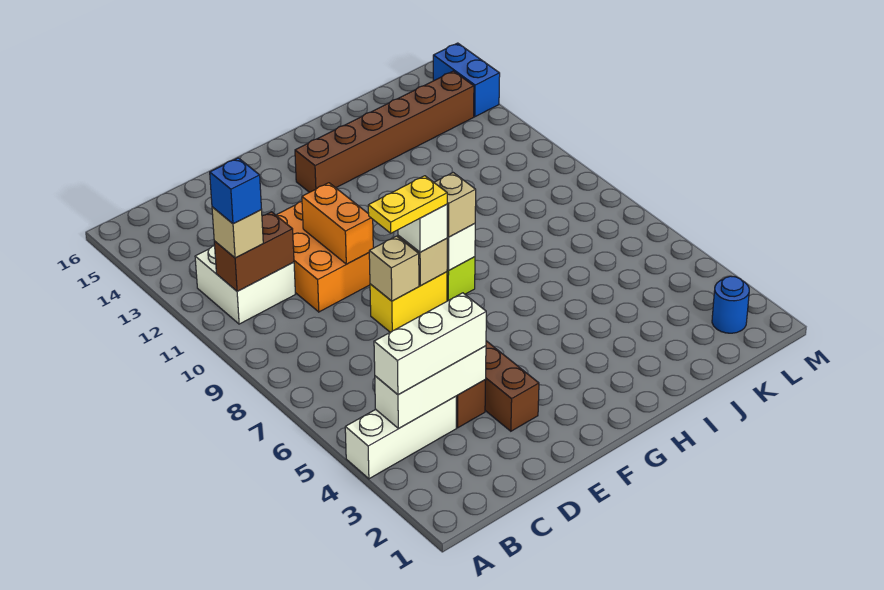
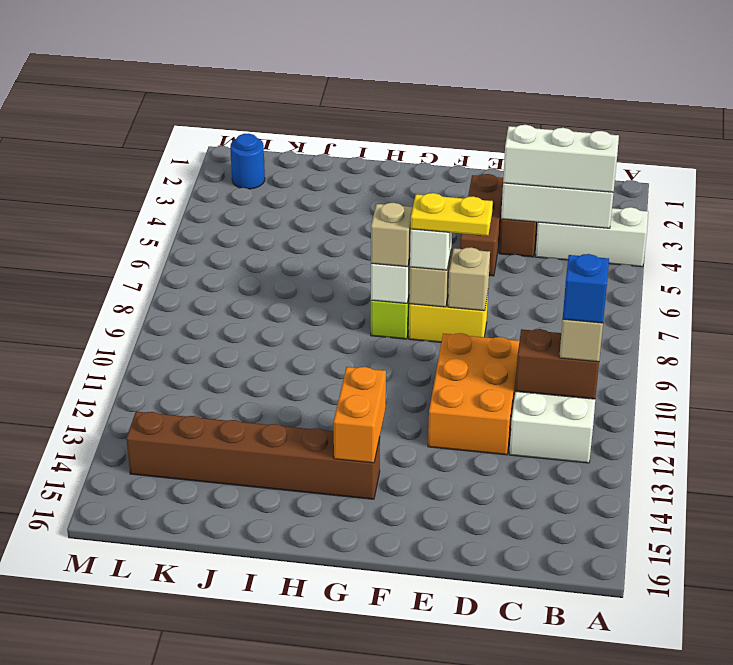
orange brick E10:E11 level 2 -> orange brick G13:G14 level 2
blue brick M14:M15 level 1 -> none

